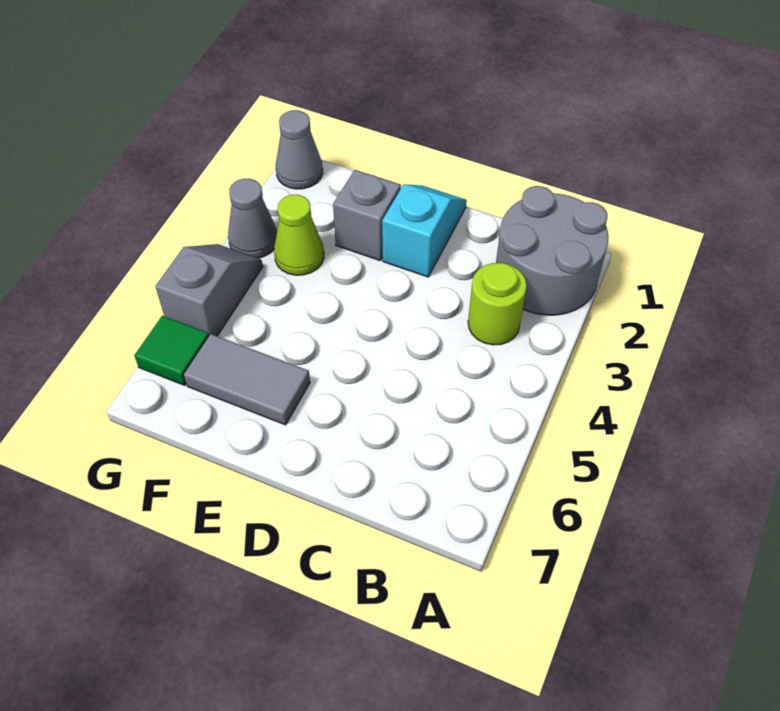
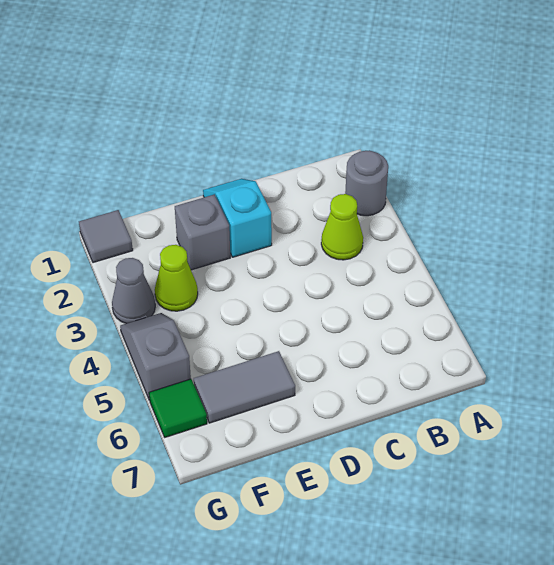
grey round brick A1:B2 level 1 -> grey round brick A2 level 1
lime round brick B3 level 1 -> lime cone B3 level 1
grey cone G1 level 1 -> grey tile G1 level 1

